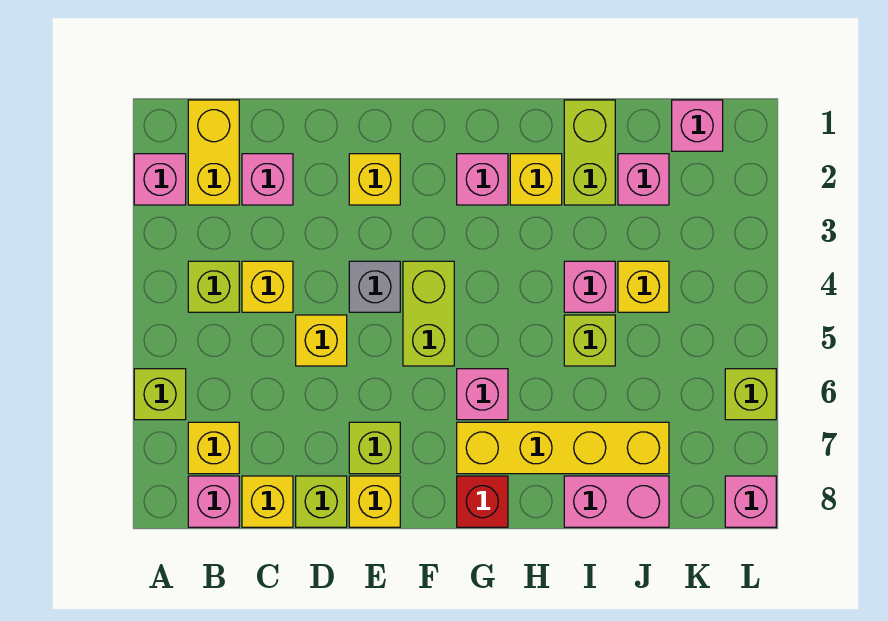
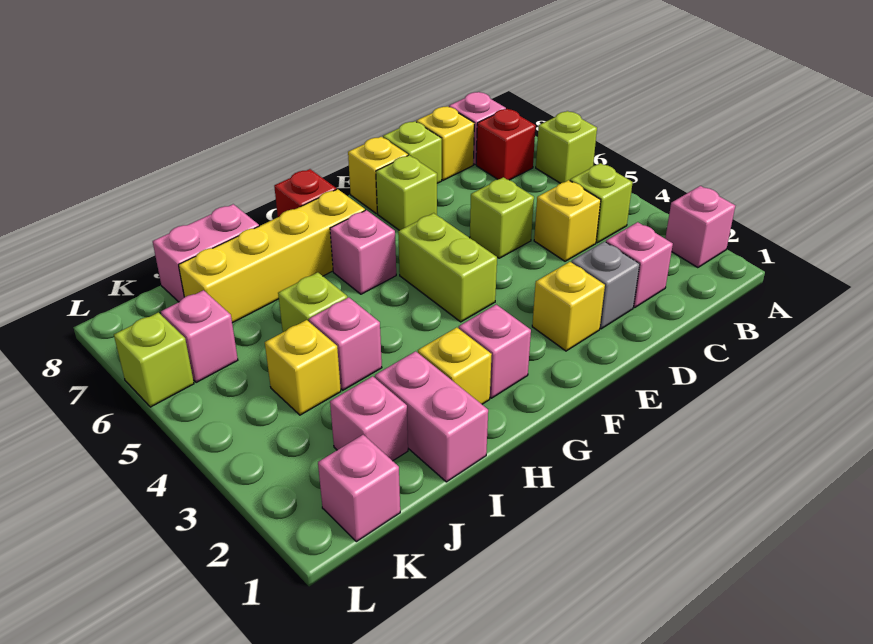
yellow brick B1:B2 level 1 -> none
yellow brick B7 level 1 -> red brick B7 level 1
yellow brick D5 level 1 -> lime brick D5 level 1
grey brick E4 level 1 -> grey brick D2 level 1
lime brick I1:I2 level 1 -> pink brick I1:I2 level 1
pink brick L8 level 1 -> pink brick K6 level 1

